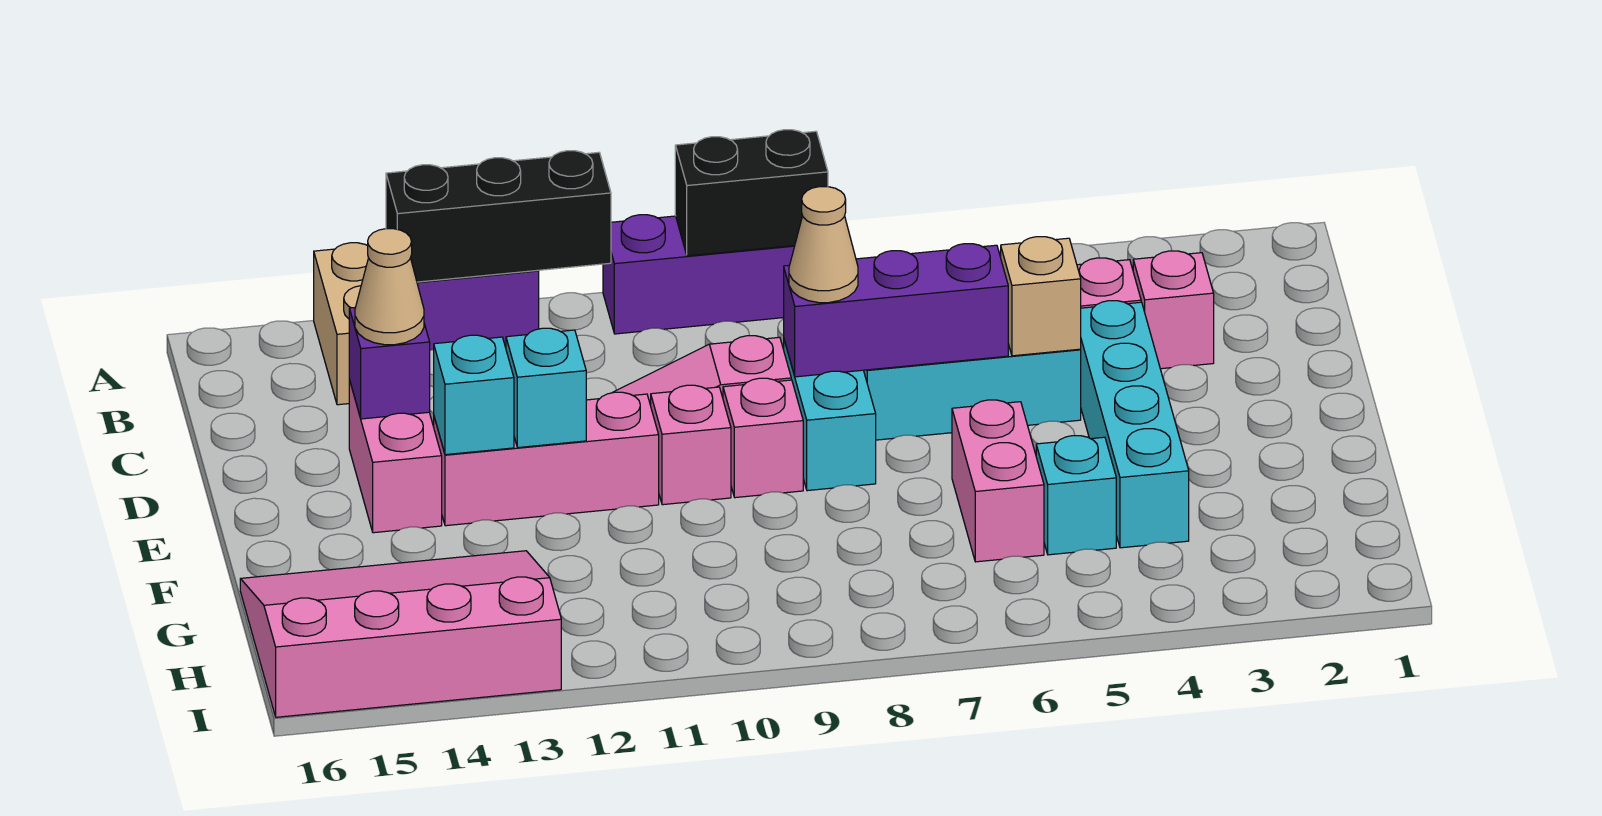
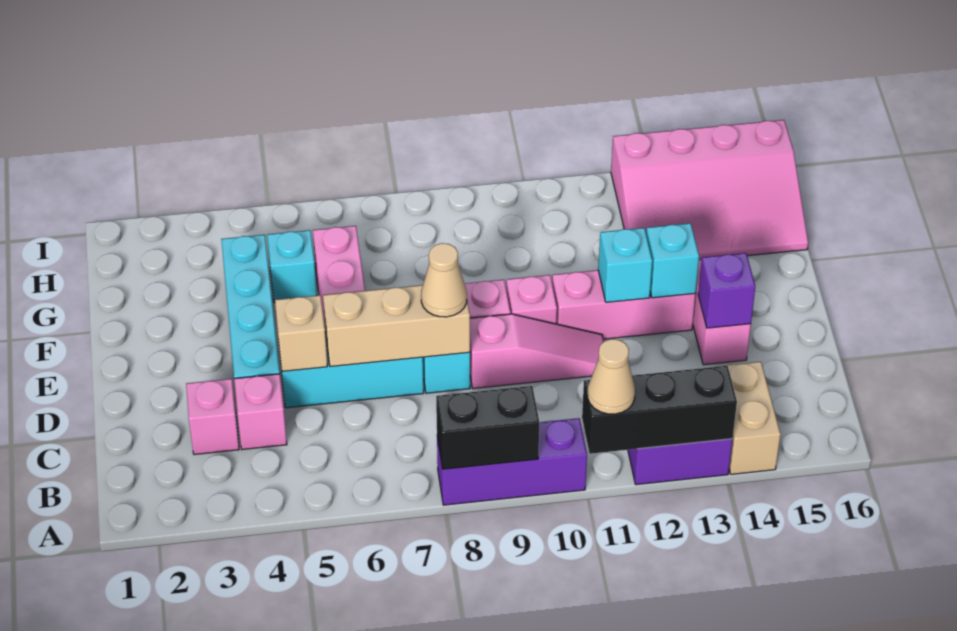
purple brick D6:D8 level 2 -> tan brick D6:D8 level 2
tan cone D14 level 3 -> tan cone A11 level 3

